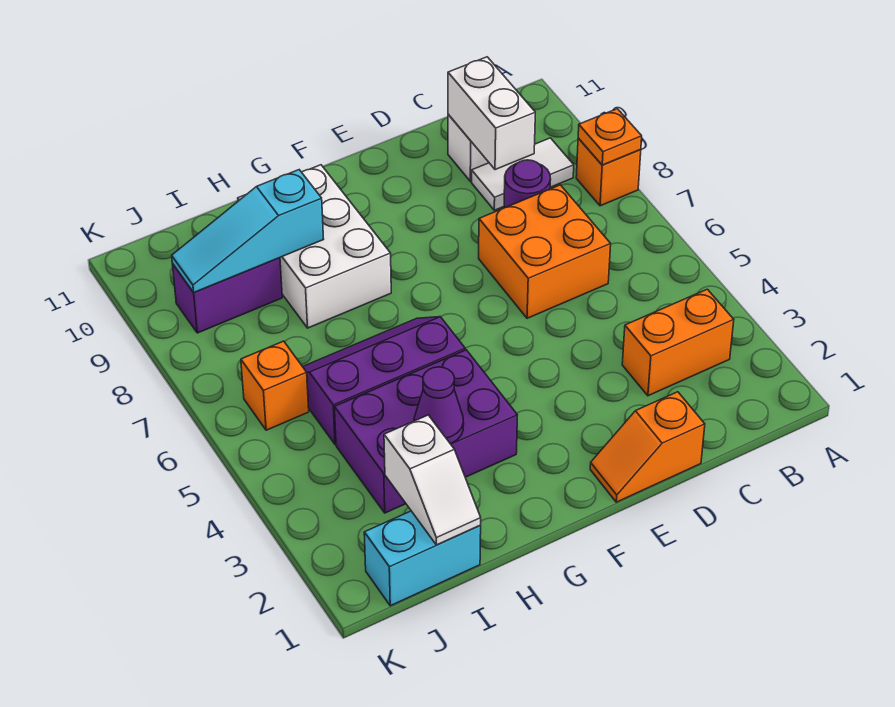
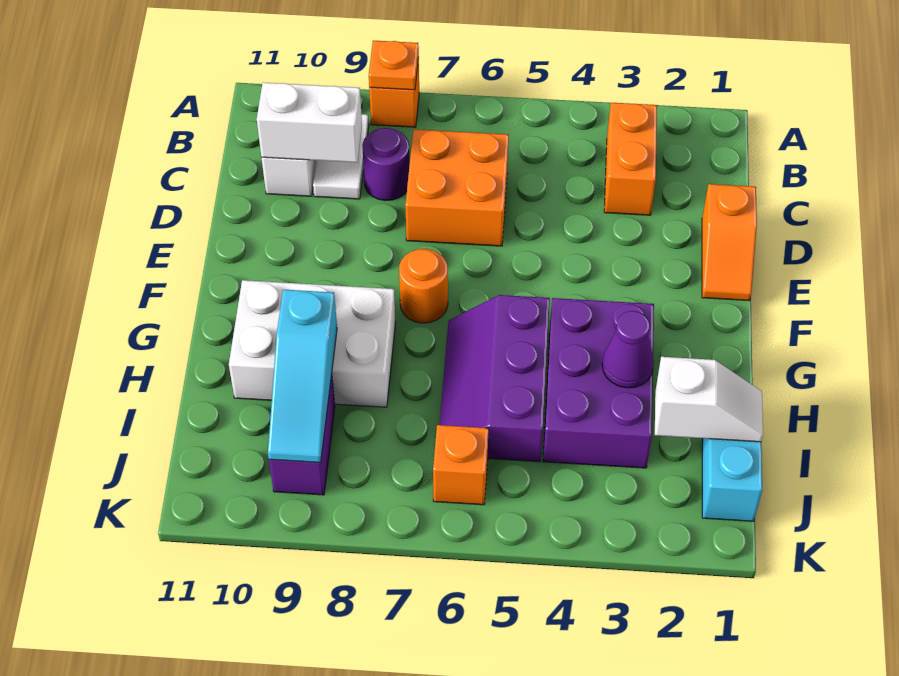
none -> orange round brick F7 level 1

